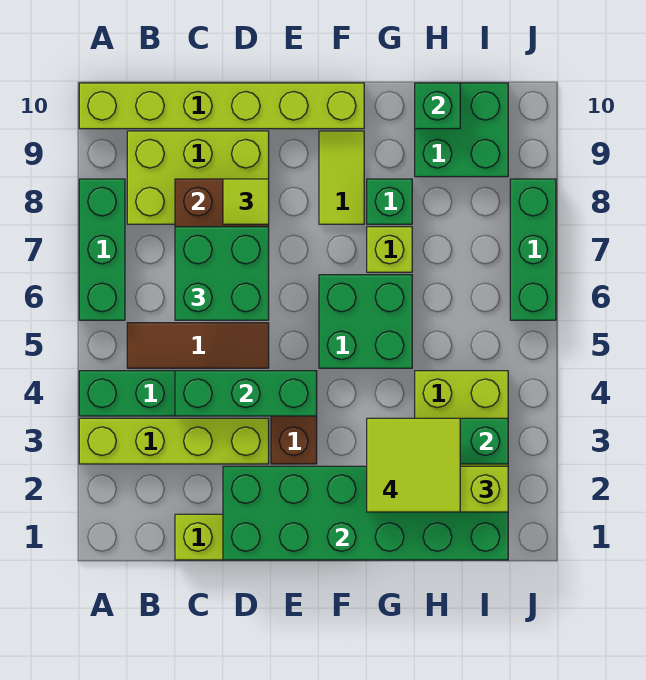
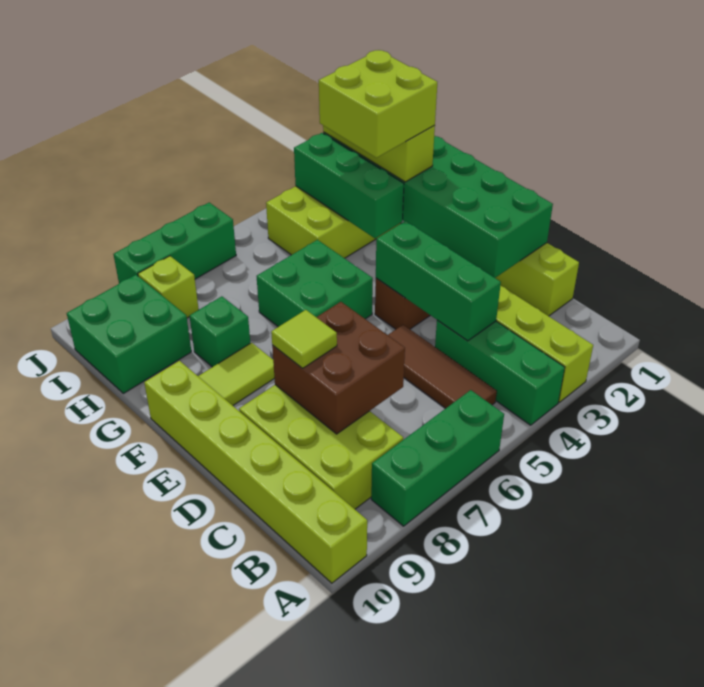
green brick C6:D7 level 3 -> none
lime tile G2:H3 level 4 -> lime brick G2:H3 level 4
lime brick G7 level 1 -> lime brick I8 level 1
green brick H10 level 2 -> none

